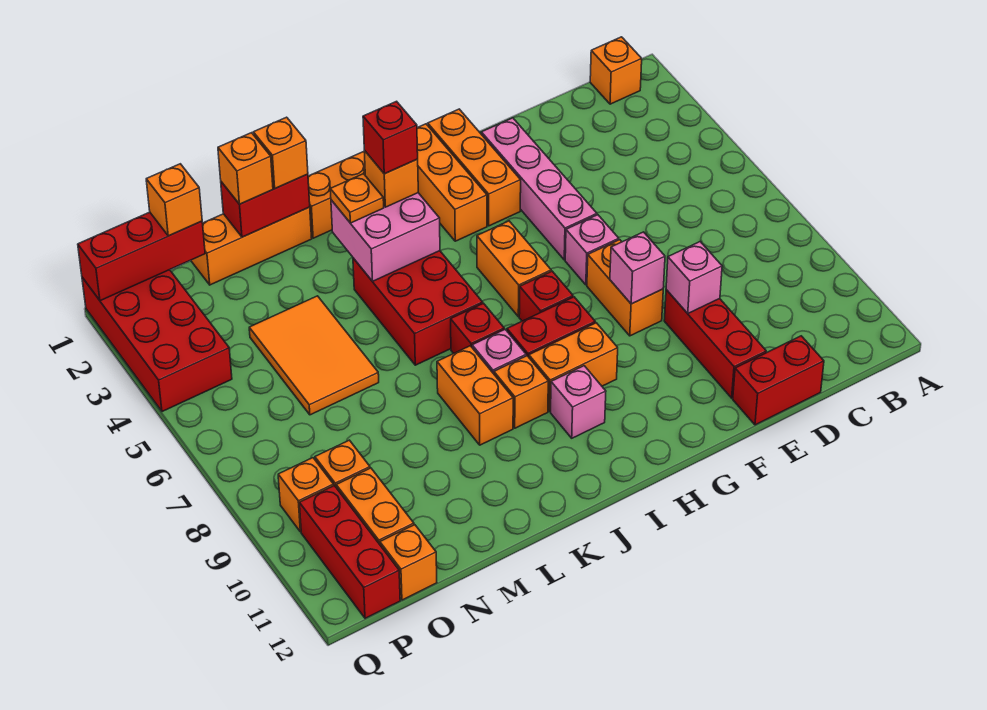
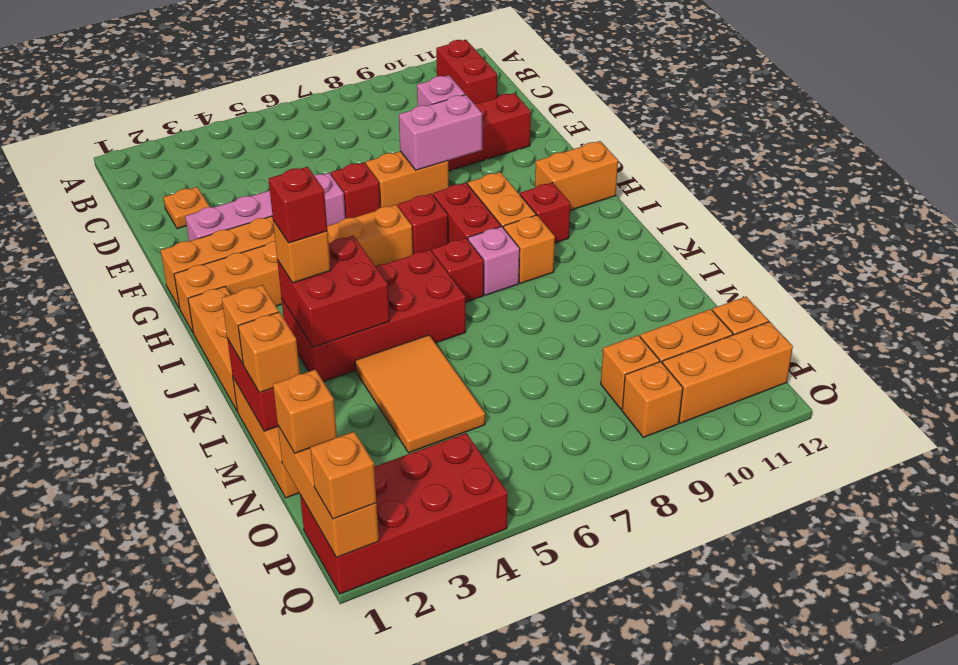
orange brick B1 level 1 -> orange brick Q1 level 3
red brick D12:E12 level 1 -> red brick B11:C11 level 1
pink brick F6 level 1 -> red brick F6 level 1
pink brick F8 level 2 -> pink brick F8:F9 level 2
pink brick I10 level 1 -> red brick I10 level 1
pink brick J3:K4 level 2 -> red brick J3:K4 level 2
red brick J4:K6 level 1 -> red brick J3:K6 level 1
orange plate K3 level 3 -> orange plate D2 level 1
orange brick K8:K9 level 1 -> orange brick H11:H12 level 1
orange tile M4:N6 level 1 -> orange tile L4:N5 level 1
red brick O1:Q1 level 2 -> orange brick O1:Q1 level 2
red brick P10:P12 level 1 -> orange brick P10:P12 level 1

